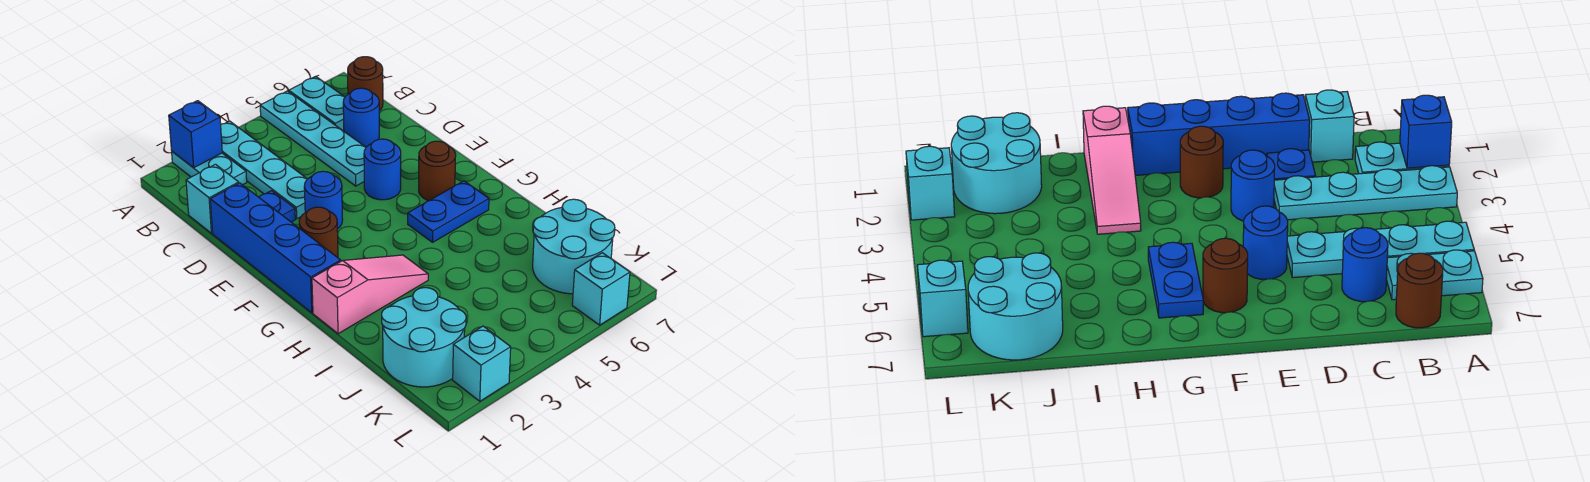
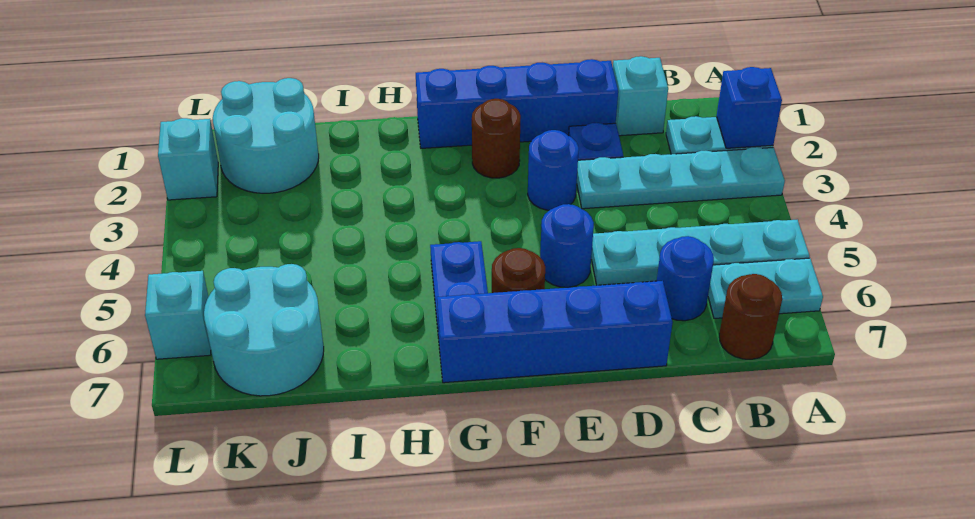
none -> blue brick D7:G7 level 1
pink slope H1:H3 level 1 top 1 -> none

